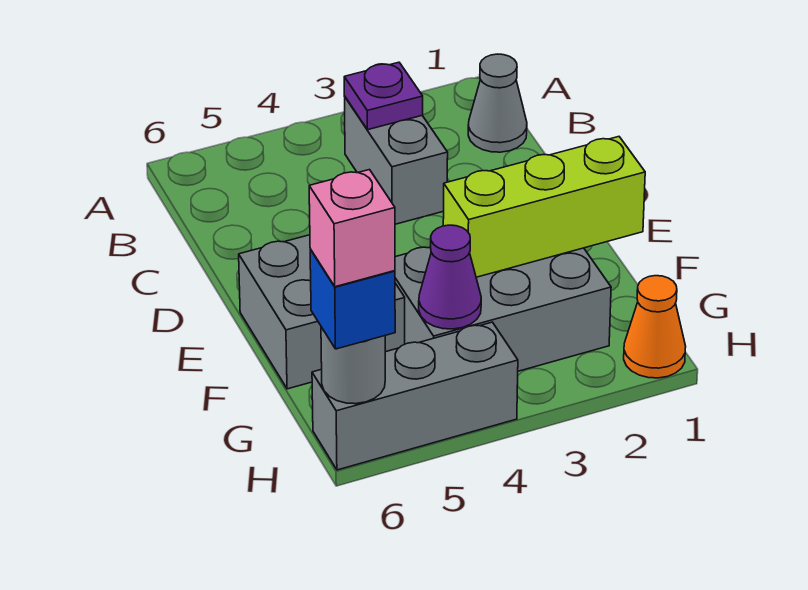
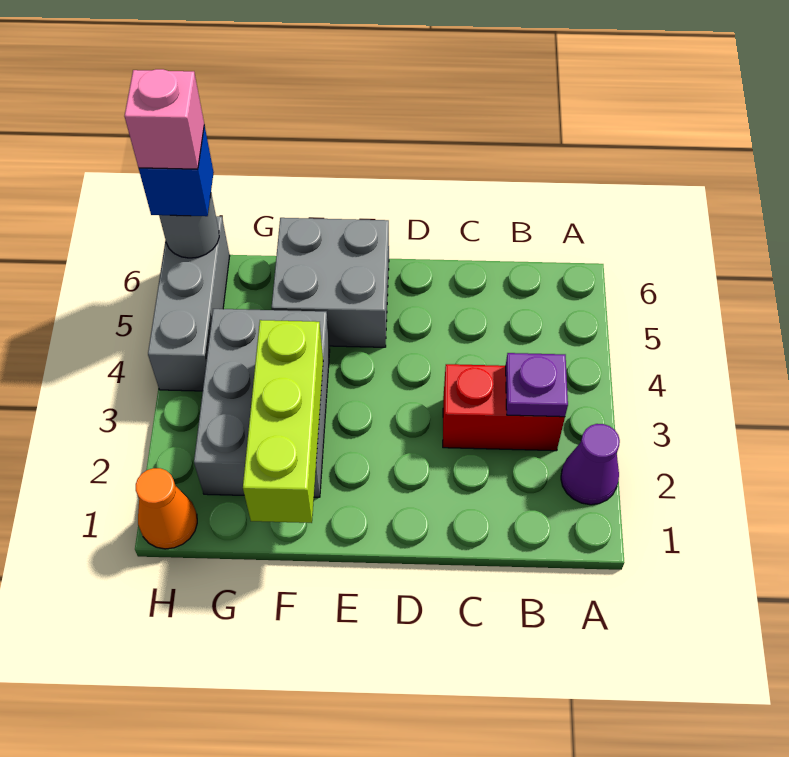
grey cone B1 level 1 -> none
grey brick B3:C3 level 1 -> red brick B3:C3 level 1
purple cone G4 level 2 -> purple cone A2 level 1

